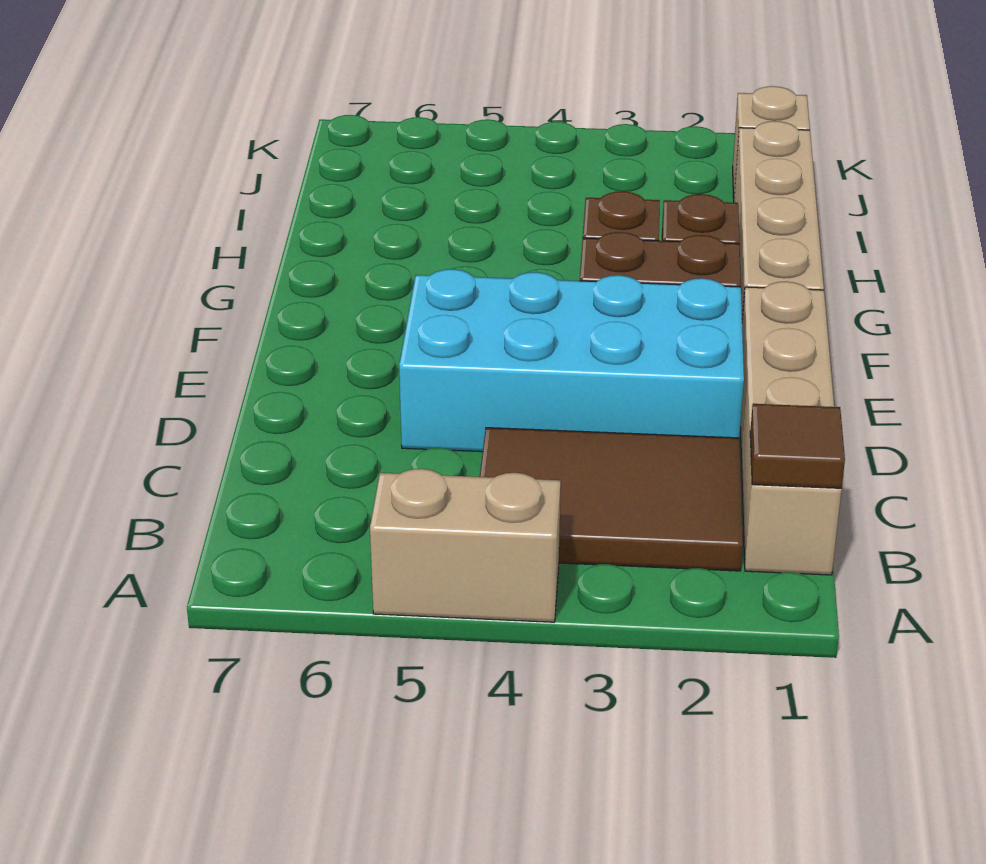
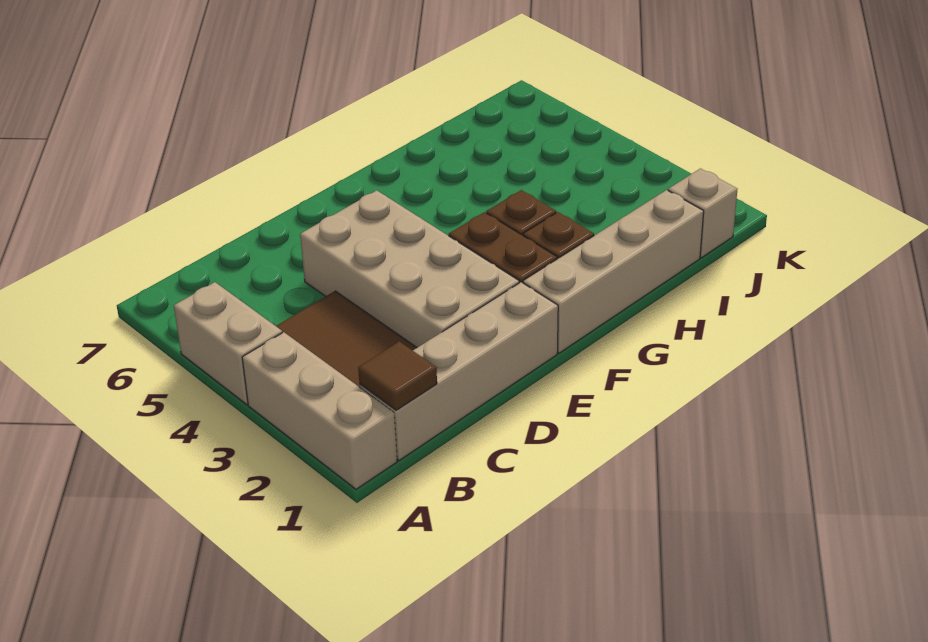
none -> tan brick A1:A3 level 1
cyan brick D2:E5 level 1 -> tan brick D2:E5 level 1

